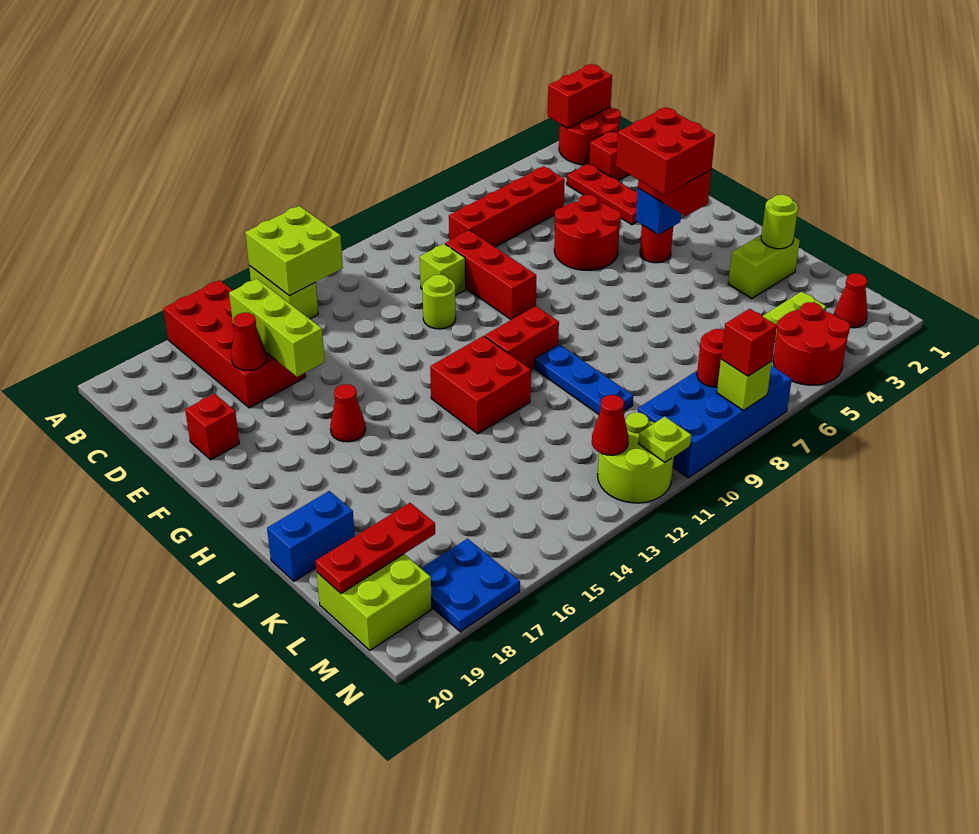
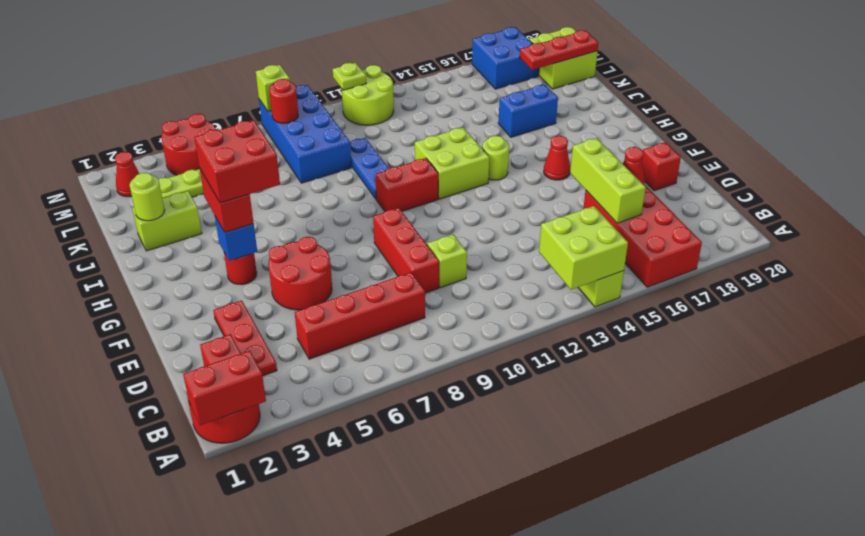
lime round brick E11 level 1 -> lime round brick H14 level 1
red brick H12:I13 level 1 -> lime brick H12:I13 level 1
blue brick J19:J20 level 1 -> blue brick J16:J17 level 1
blue brick M7:N10 level 1 -> blue brick K8:N9 level 1
red cone M12 level 2 -> none
blue plate M17:N18 level 1 -> blue brick M17:N18 level 1
red brick N8 level 3 -> none

